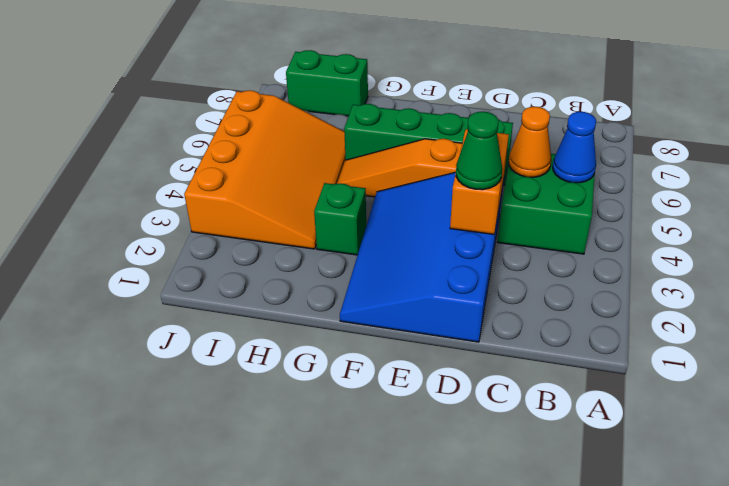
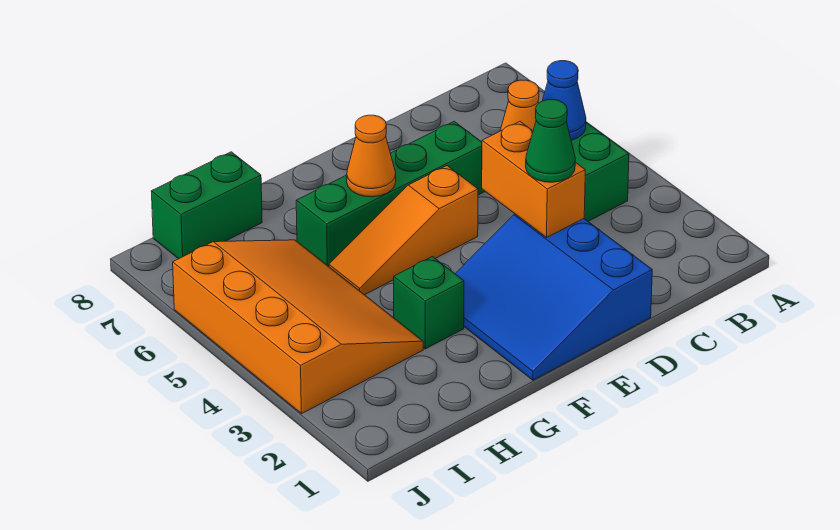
blue slope D1:F4 level 1 top D -> blue slope D1:F3 level 1 top D
none -> orange cone F6 level 2

